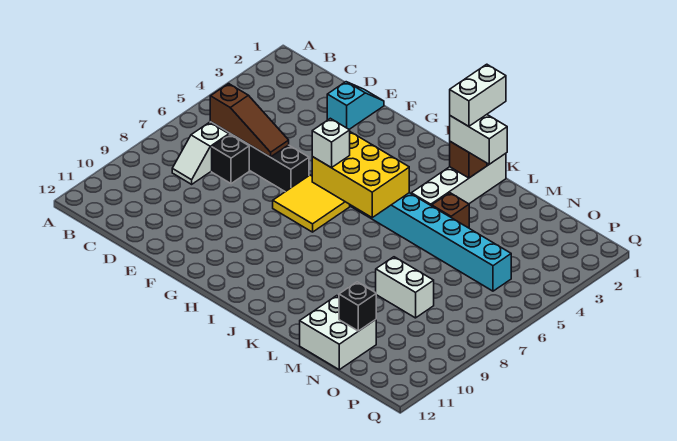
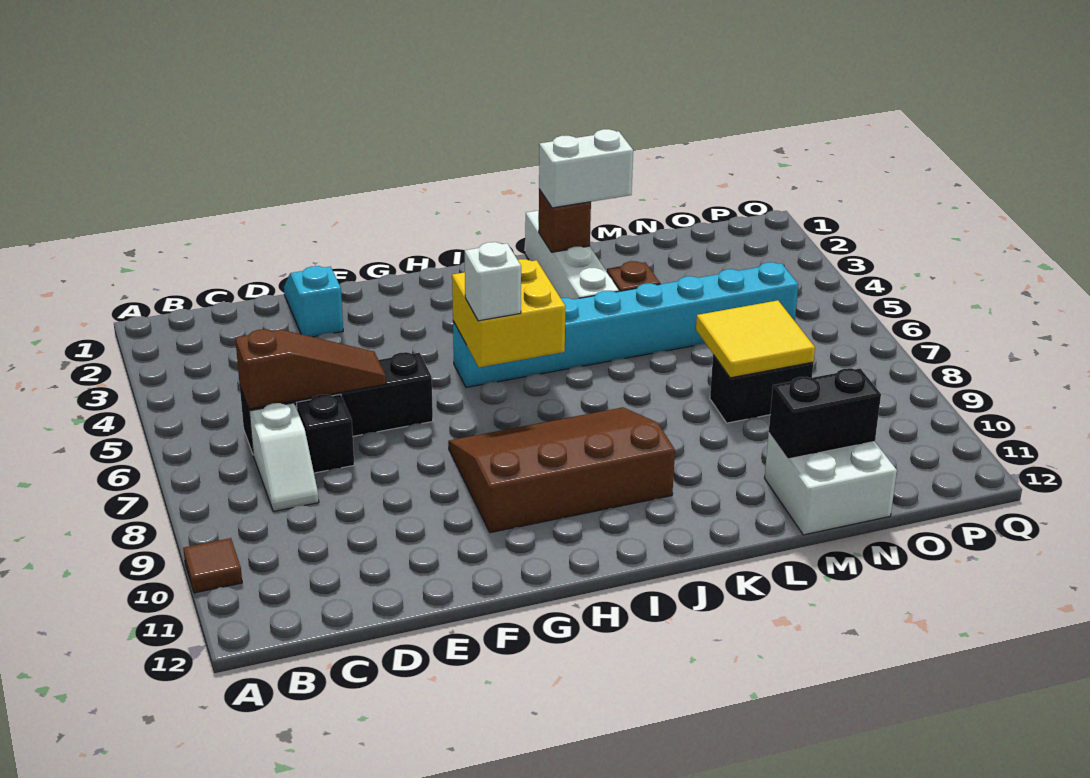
none -> brown tile A10 level 1
yellow tile G6:H7 level 1 -> yellow tile M7:N8 level 2
none -> brown slope G8:J10 level 1 top 10
yellow brick H5:J6 level 2 -> yellow brick H5:I6 level 2
white brick K1:K2 level 4 -> none
white brick M8:N8 level 1 -> black brick M8:N8 level 1
black brick N11 level 2 -> black brick M11:N11 level 2

